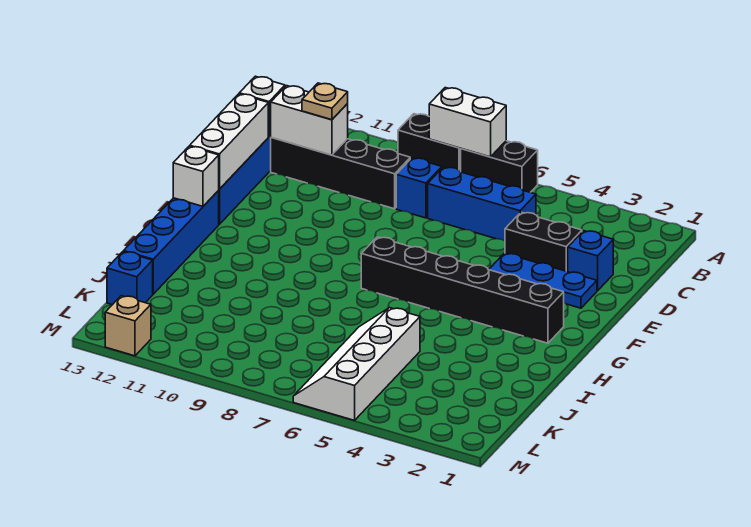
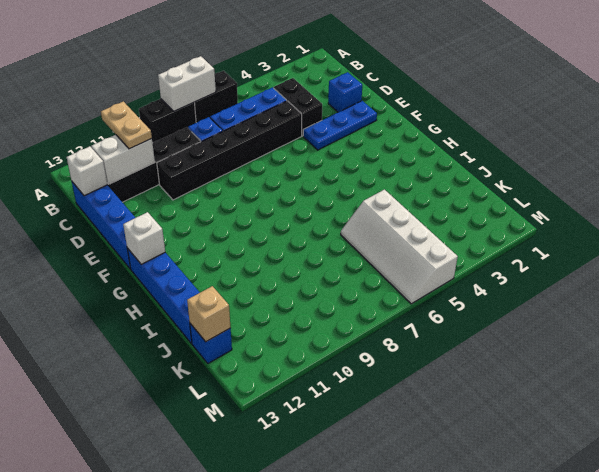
tan plate C11 level 3 -> tan plate B11:C11 level 3
black brick D3:D4 level 1 -> black brick C4:D4 level 1
white brick D13:F13 level 2 -> none
black brick G2:G7 level 1 -> black brick D5:D10 level 1
tan brick M12 level 1 -> tan brick K13 level 2

